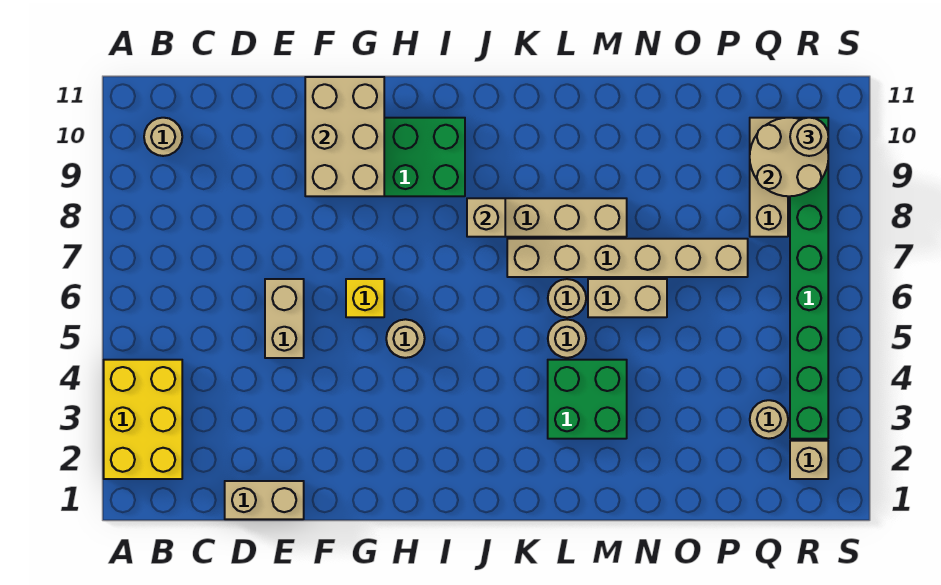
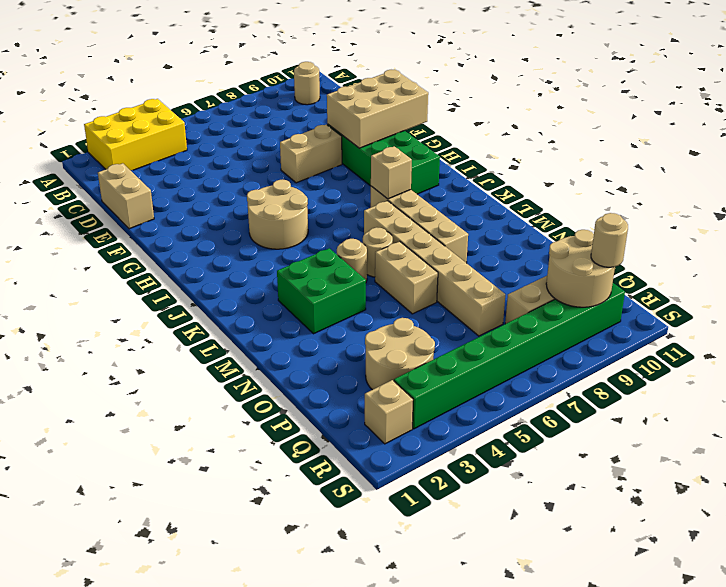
tan brick E5:E6 level 1 -> tan brick F7:F8 level 1
yellow brick G6 level 1 -> none
tan round brick H5 level 1 -> tan round brick H4:I5 level 1
tan round brick Q3 level 1 -> tan round brick P3:Q4 level 1

